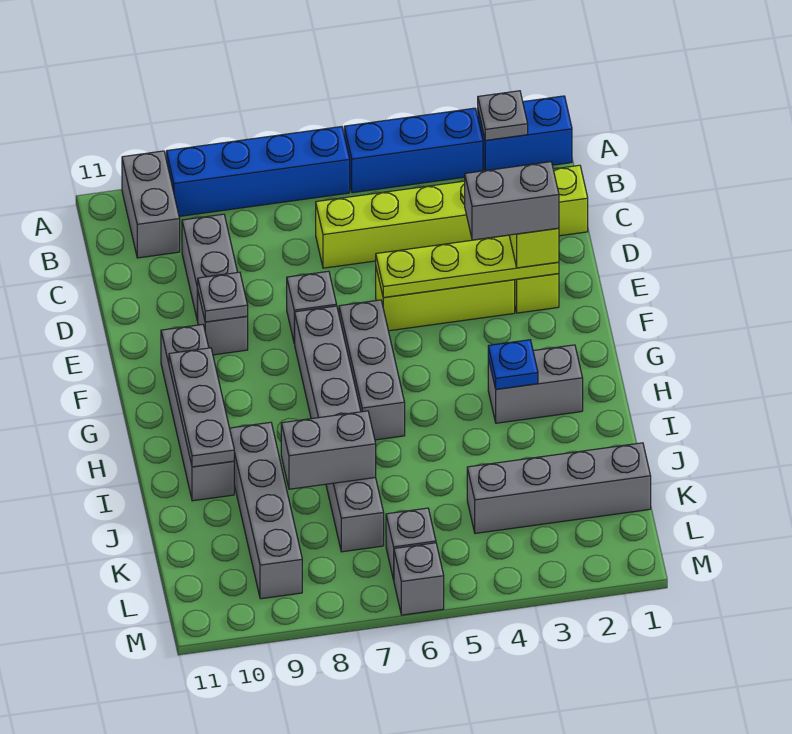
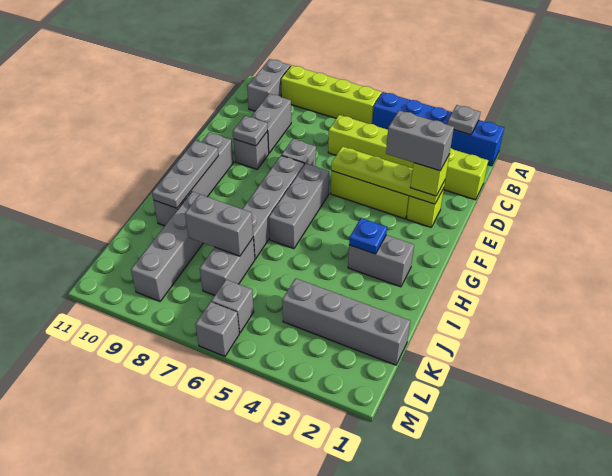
blue brick A6:A9 level 1 -> lime brick A6:A9 level 1

